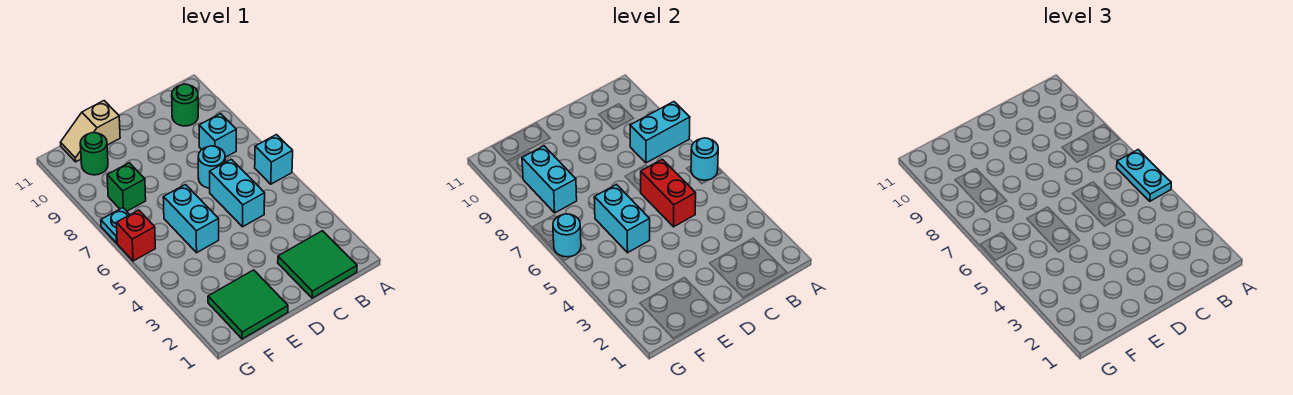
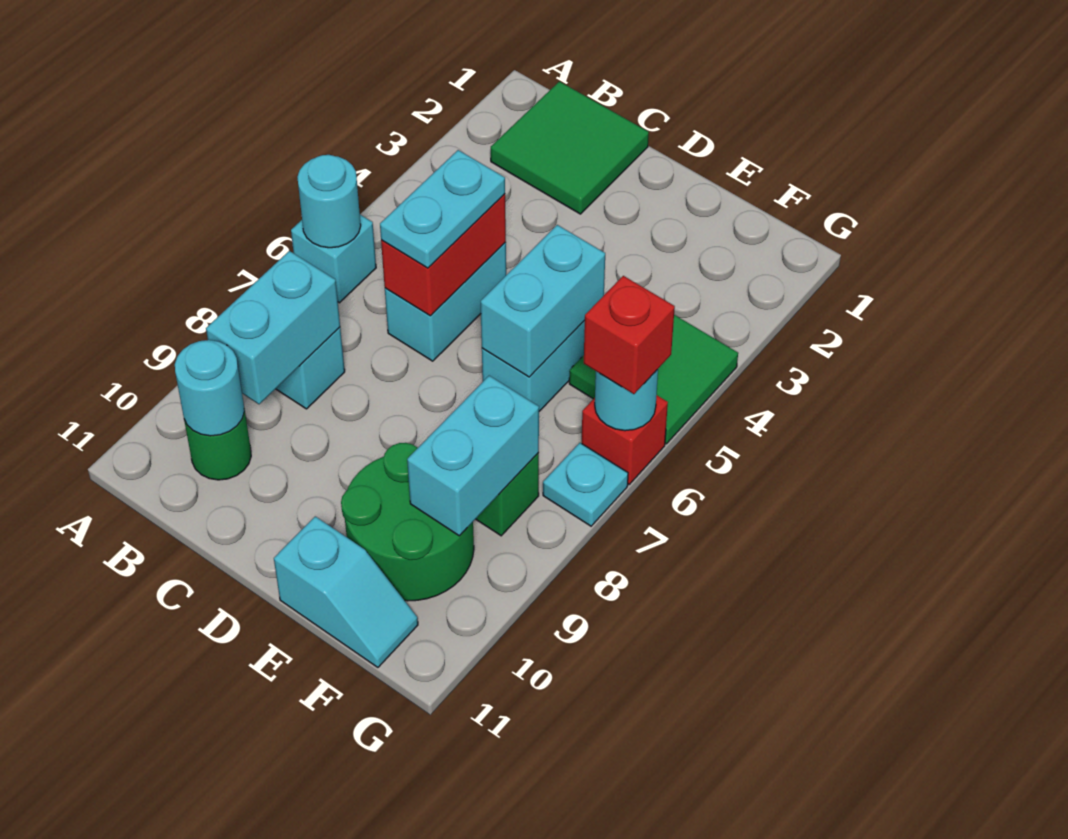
cyan plate A5:A6 level 3 -> cyan plate C5:C6 level 3
cyan brick A8:B8 level 2 -> cyan brick B8:B9 level 2
cyan round brick C7 level 1 -> cyan round brick B10 level 2
green tile E1:F2 level 1 -> green tile F4:G5 level 1
tan slope E11:F11 level 1 top E -> cyan slope E11:F11 level 1 top E
green round brick F10 level 1 -> green round brick E9:F10 level 1
none -> red brick G6 level 3

